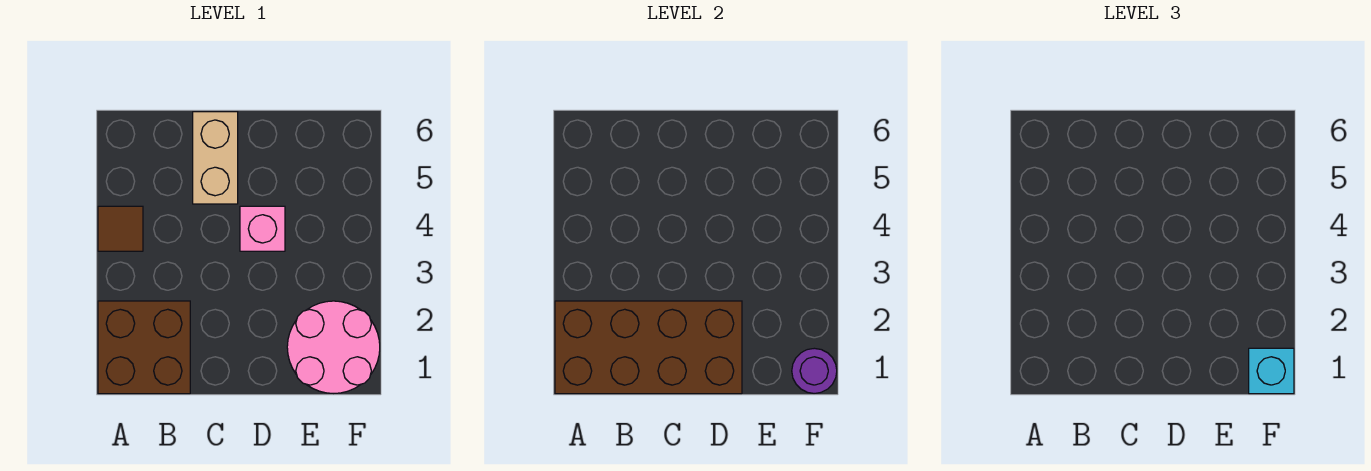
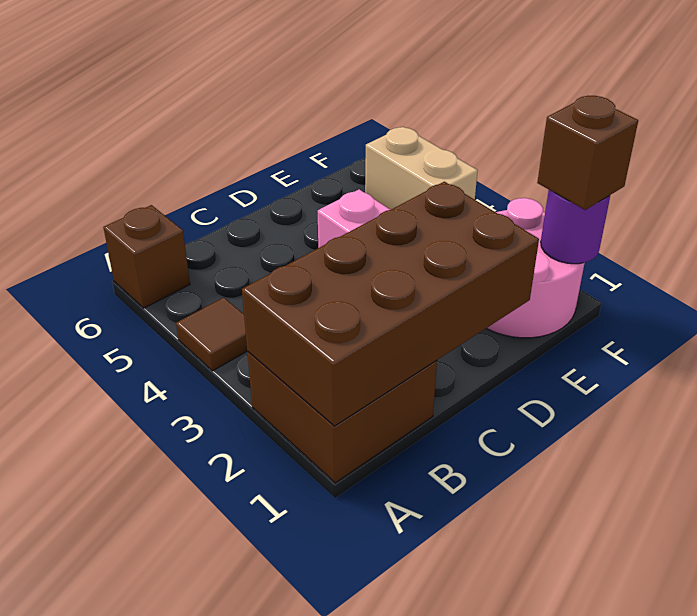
none -> brown brick A6 level 1
tan brick C5:C6 level 1 -> tan brick F4:F5 level 1
cyan brick F1 level 3 -> brown brick F1 level 3

